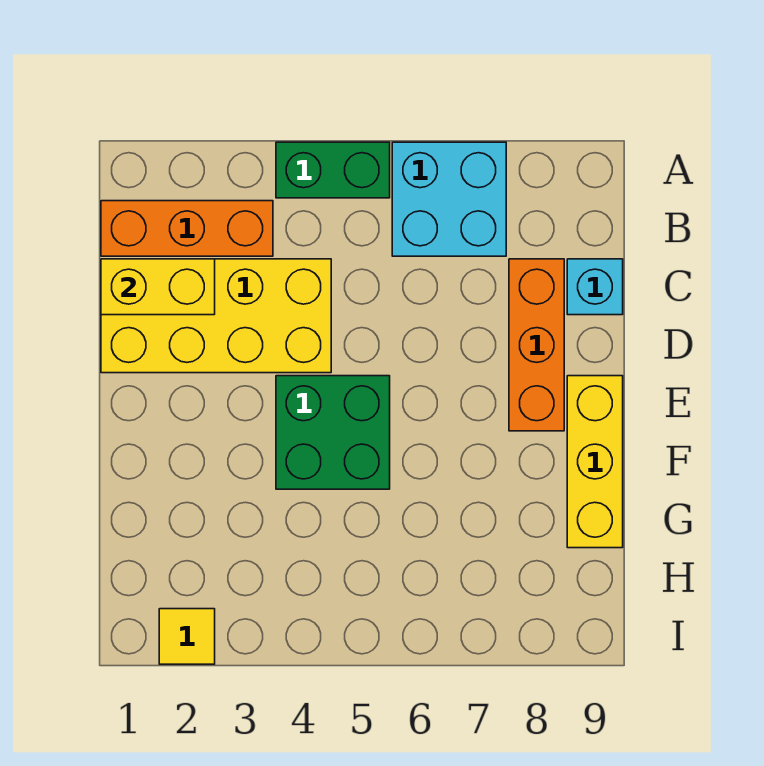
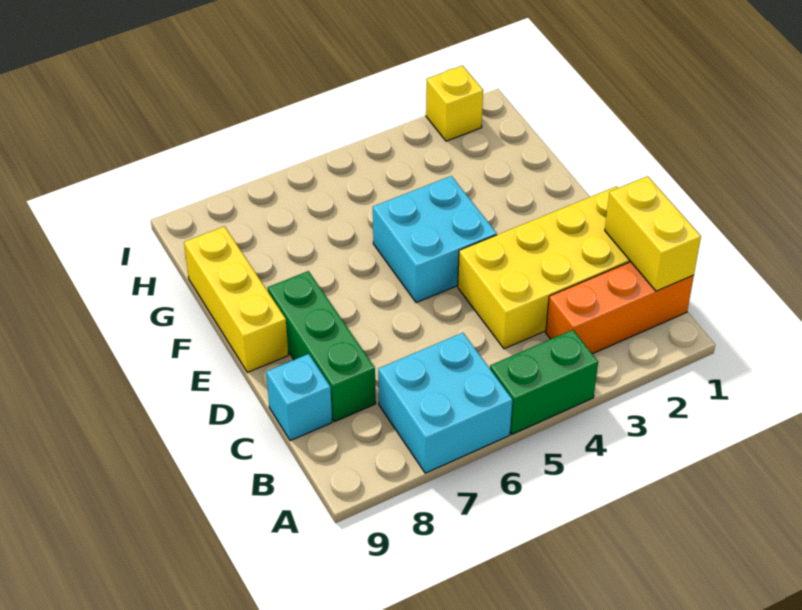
yellow brick C1:C2 level 2 -> yellow brick B1:C1 level 2
orange brick C8:E8 level 1 -> green brick C8:E8 level 1
green brick E4:F5 level 1 -> cyan brick E4:F5 level 1
yellow tile I2 level 1 -> yellow brick I2 level 1

